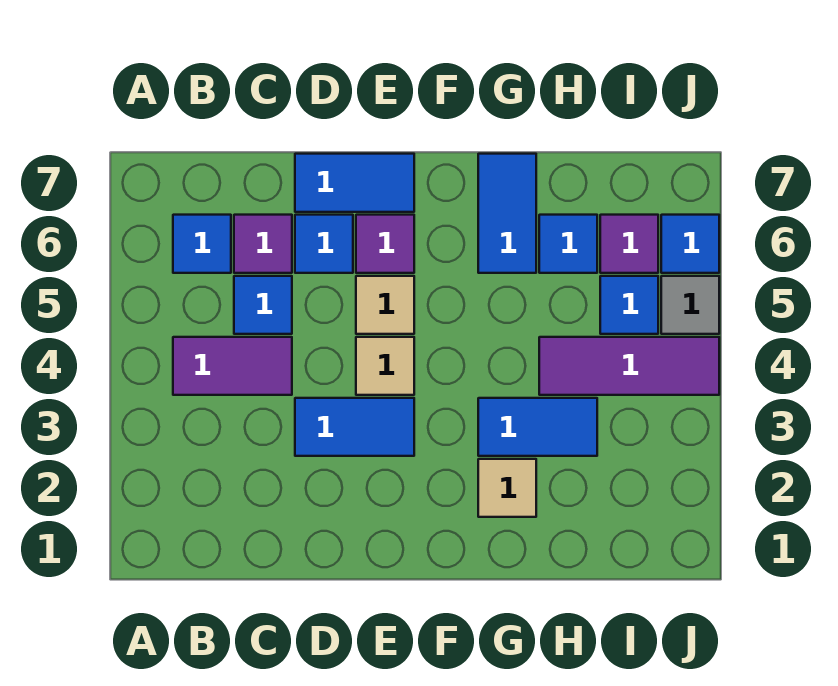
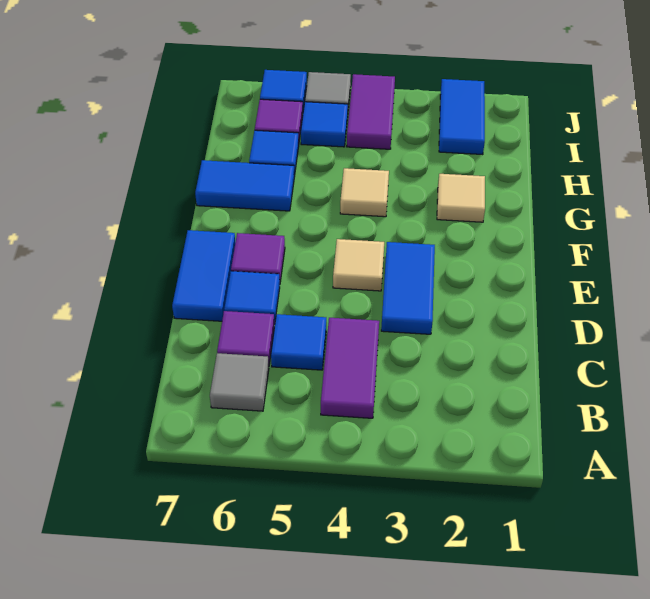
blue tile B6 level 1 -> grey tile B6 level 1
tan tile E5 level 1 -> tan tile G4 level 1
blue tile G3:H3 level 1 -> blue tile I2:J2 level 1
purple tile H4:J4 level 1 -> purple tile I4:J4 level 1

